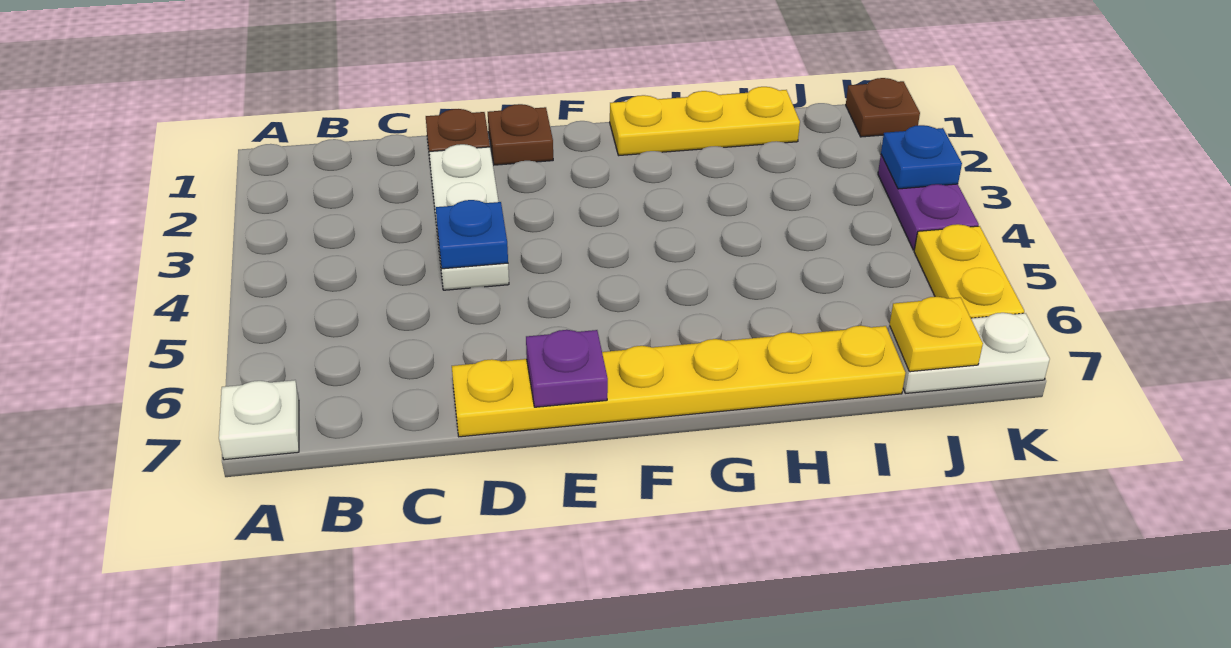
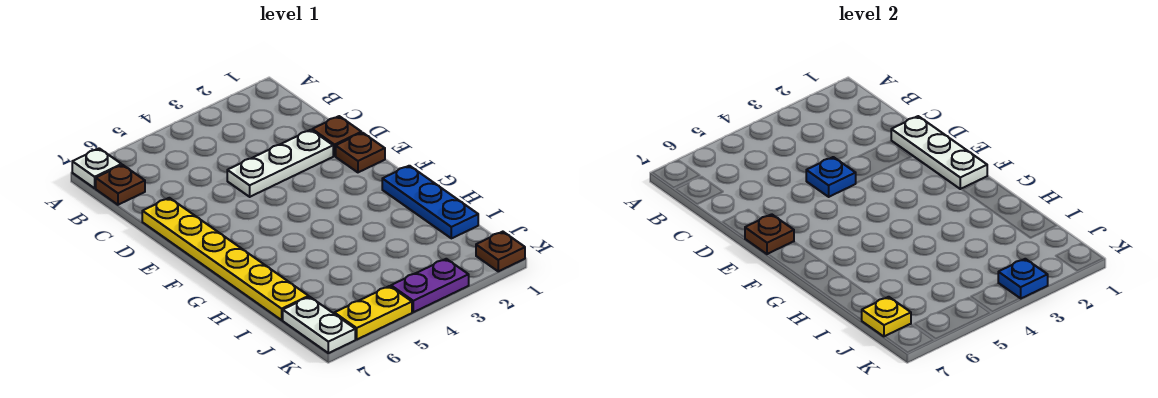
none -> brown plate B7 level 1
none -> white plate D1:F1 level 2
purple plate E7 level 2 -> brown plate E7 level 2
yellow plate G1:I1 level 1 -> blue plate G1:I1 level 1

